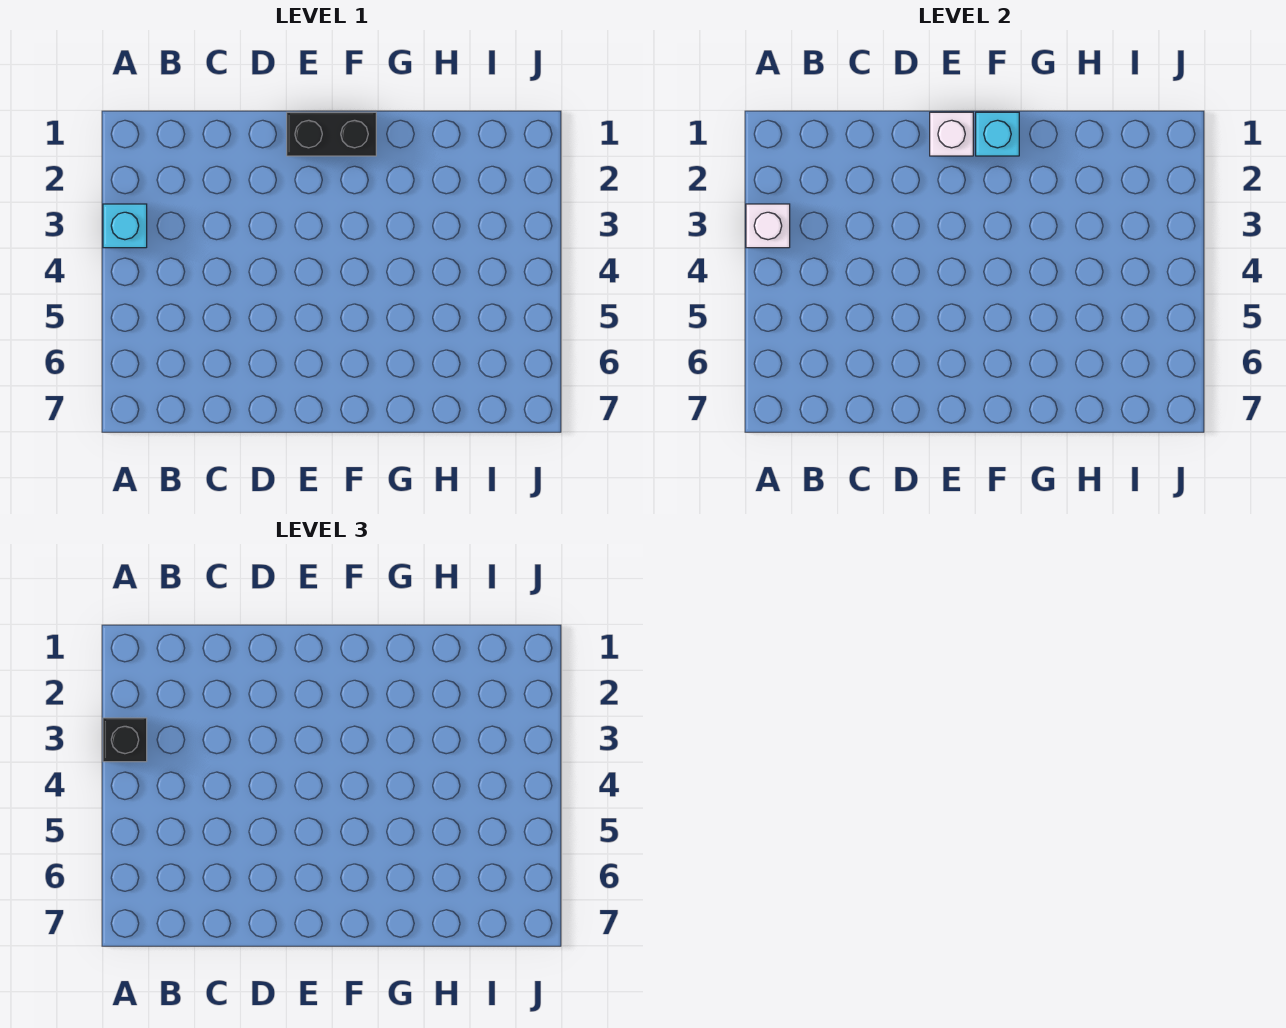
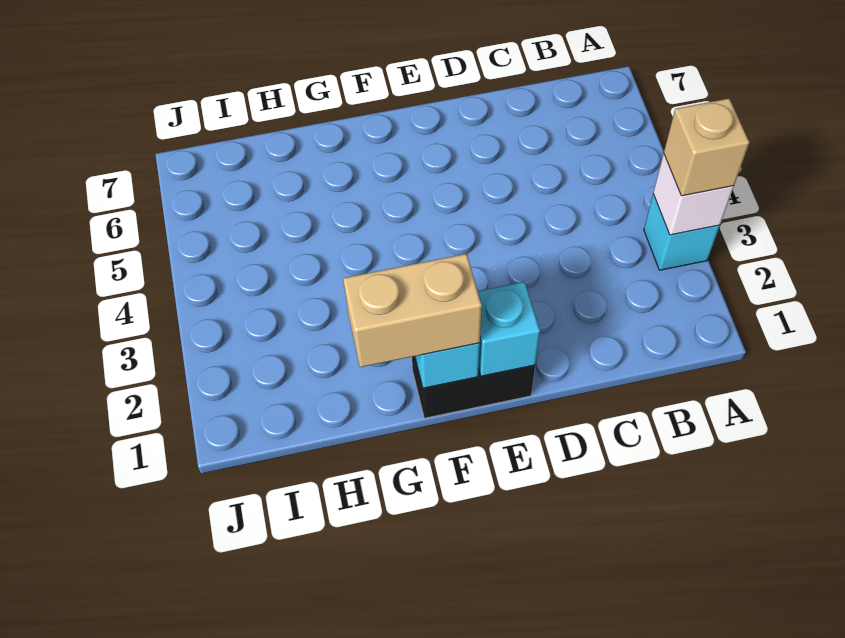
black brick A3 level 3 -> tan brick A3 level 3
white brick E1 level 2 -> cyan brick E1 level 2
none -> tan brick F1:G1 level 3

